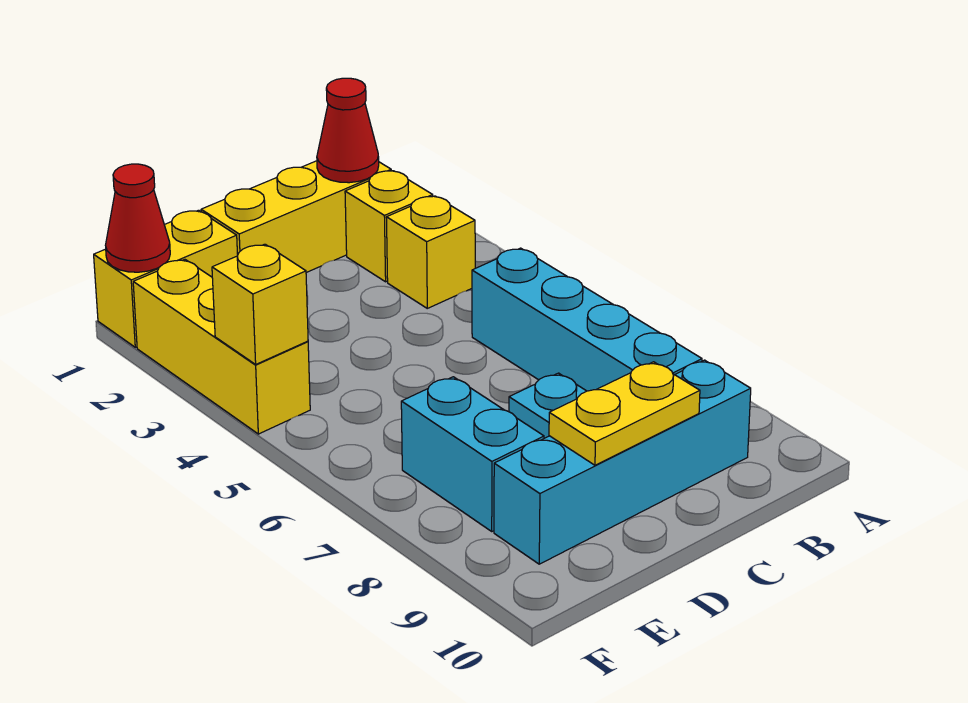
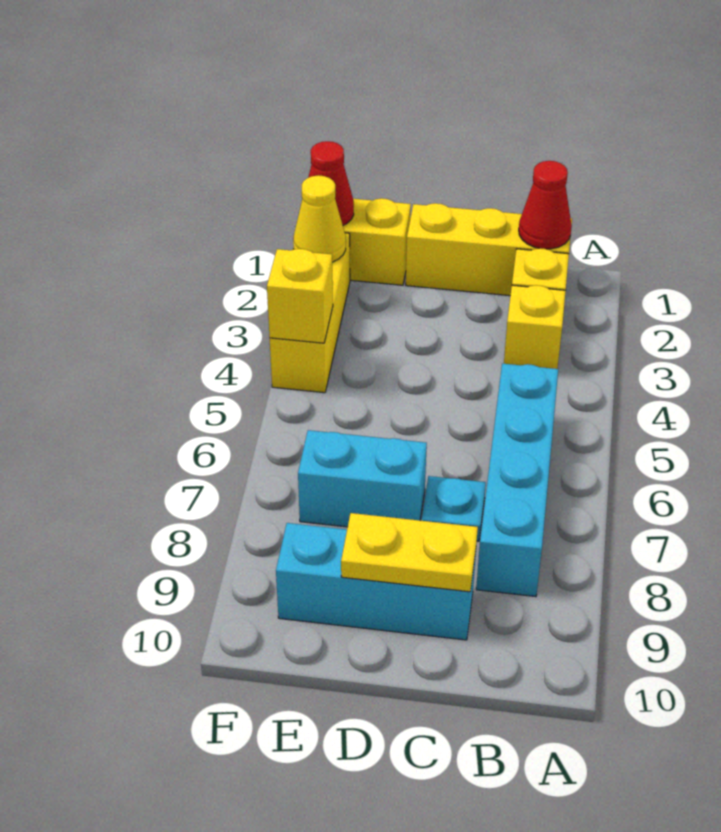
cyan brick B9:E9 level 1 -> cyan brick C9:E9 level 1
cyan brick E7:E8 level 1 -> cyan brick D7:E7 level 1
none -> yellow cone F2 level 2

